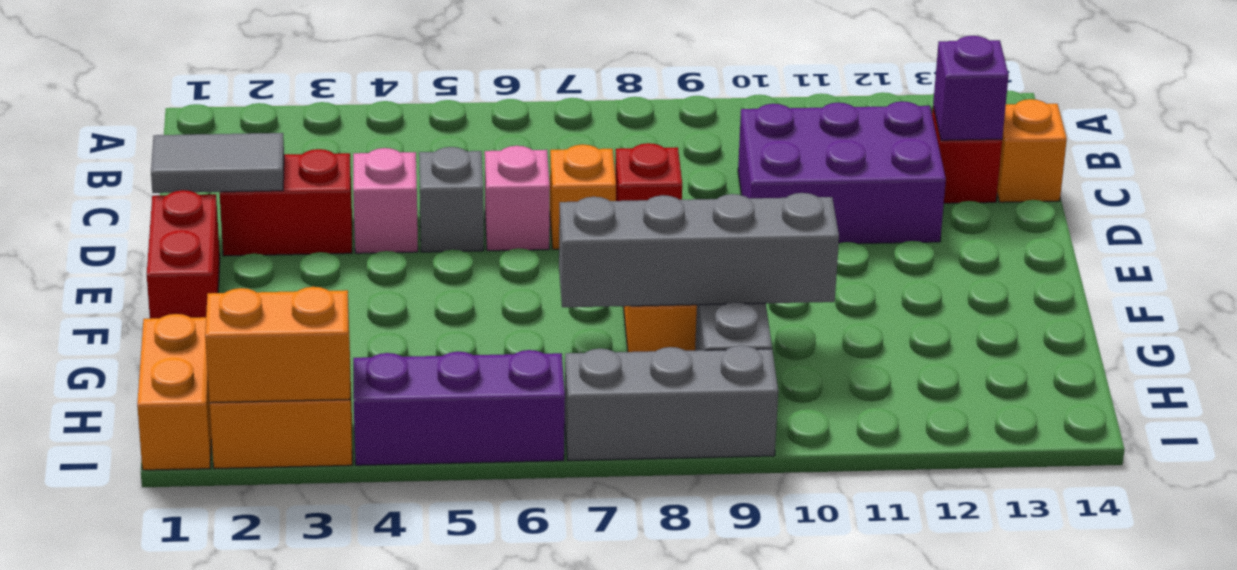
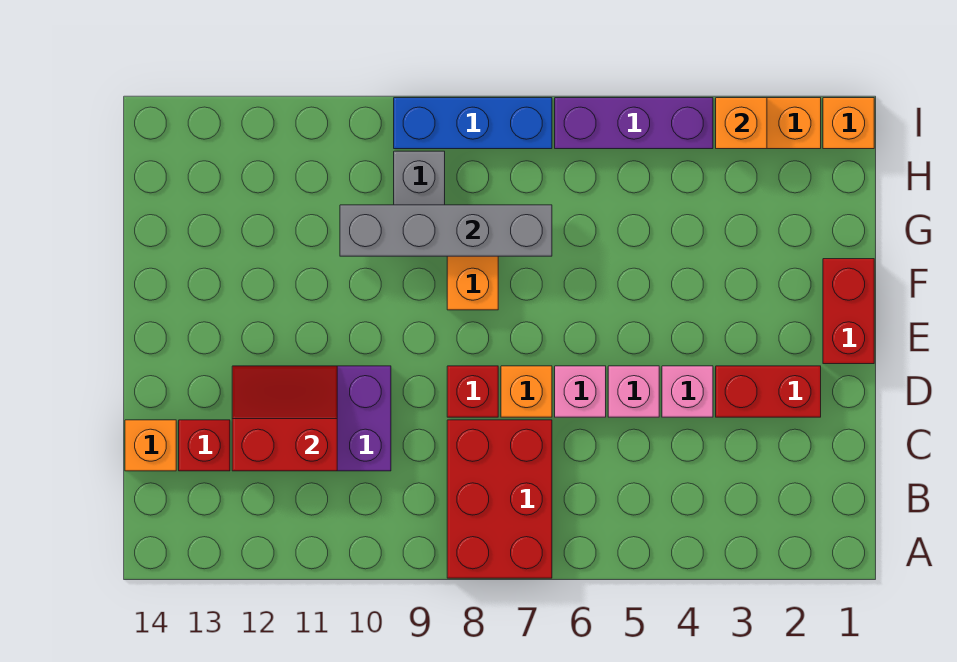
none -> red brick A7:C8 level 1
none -> red slope C11:D12 level 2 top C
purple brick C13 level 2 -> none
grey tile D1:D2 level 2 -> none
grey brick D5 level 1 -> pink brick D5 level 1
orange brick H1:I1 level 1 -> orange brick I1 level 1
orange brick I2:I3 level 2 -> orange brick I3 level 2
grey brick I7:I9 level 1 -> blue brick I7:I9 level 1

